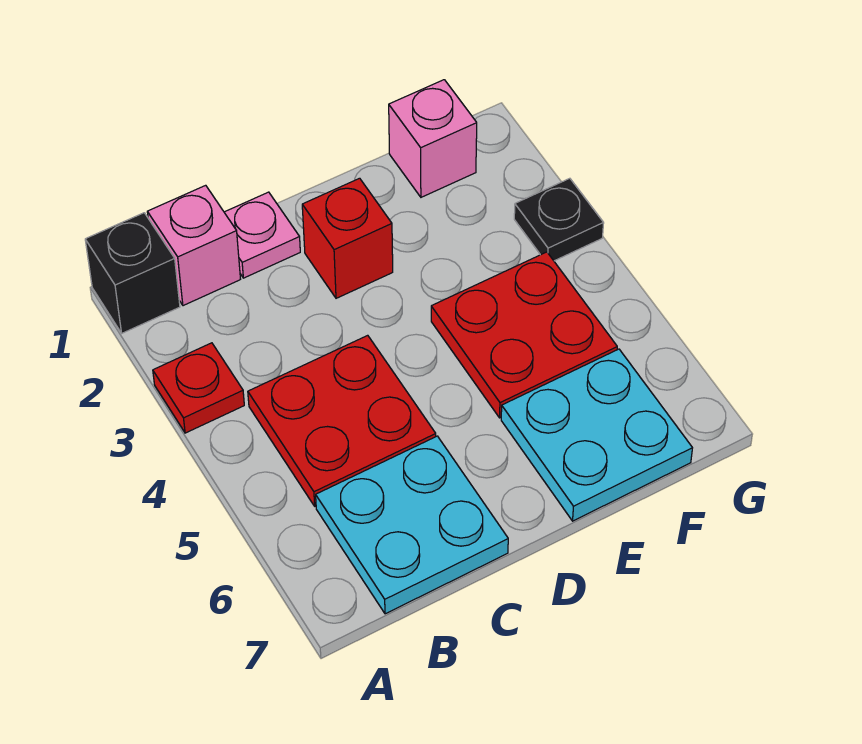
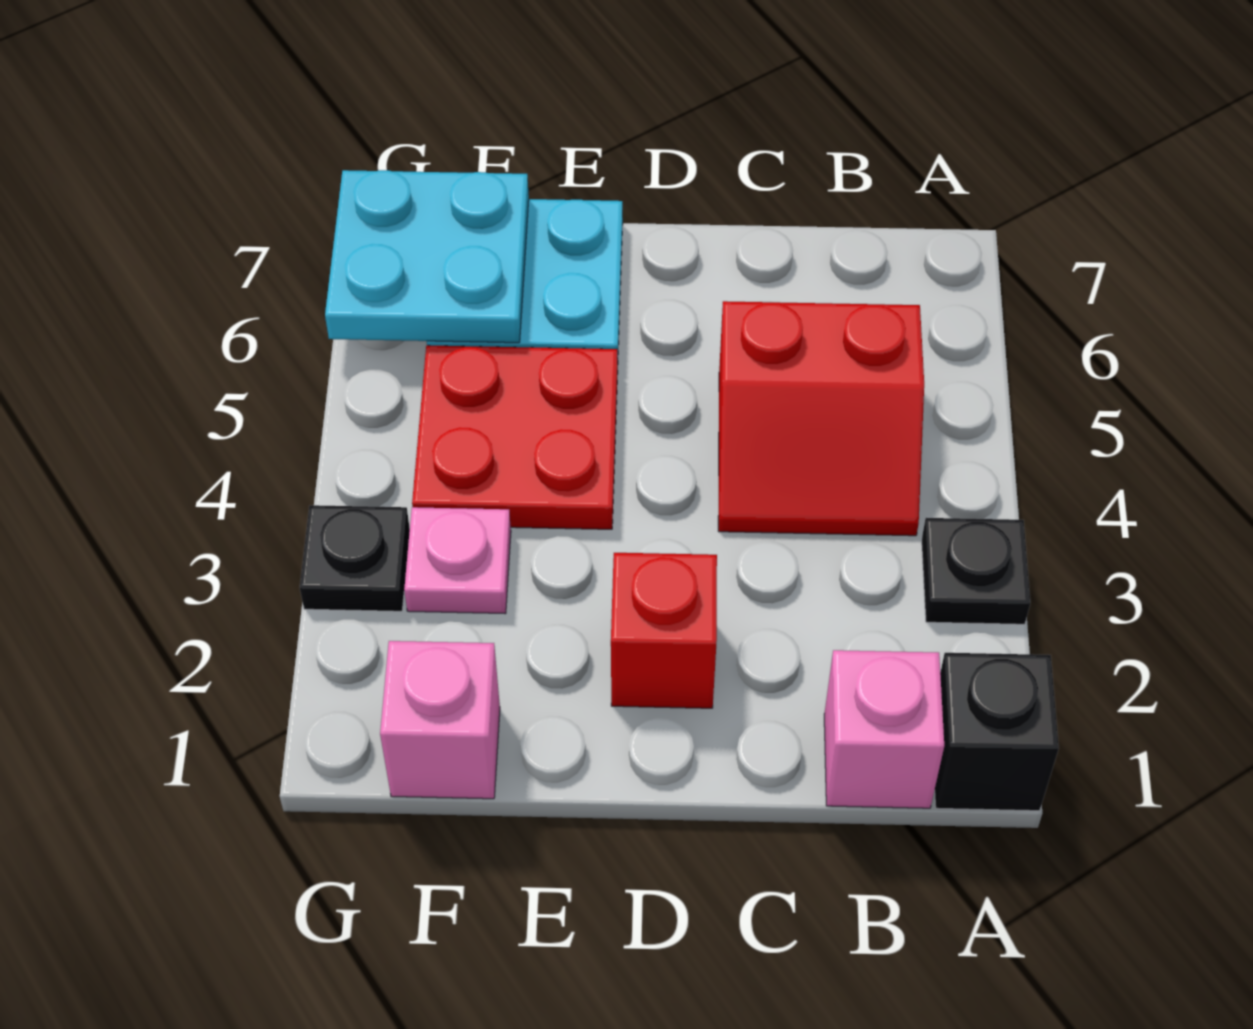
red plate A3 level 1 -> black plate A3 level 1
red plate B4:C5 level 1 -> red slope B4:C5 level 1 top 5
cyan plate B6:C7 level 1 -> cyan plate F6:G7 level 2
pink plate C1 level 1 -> pink plate F3 level 1

